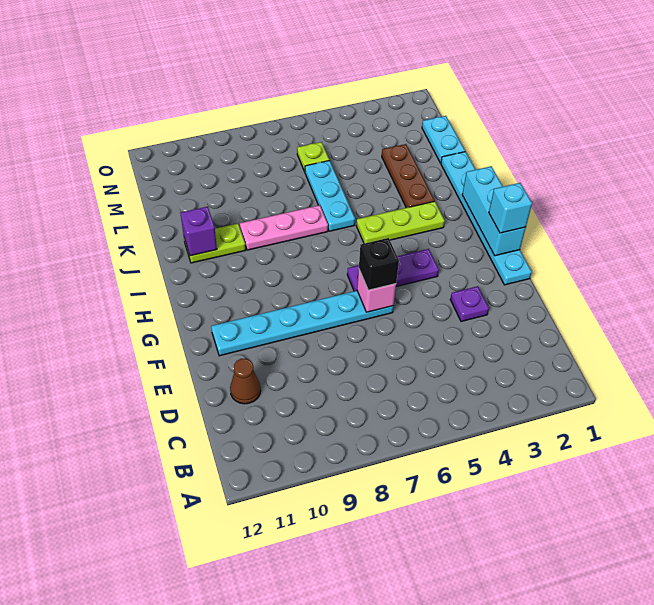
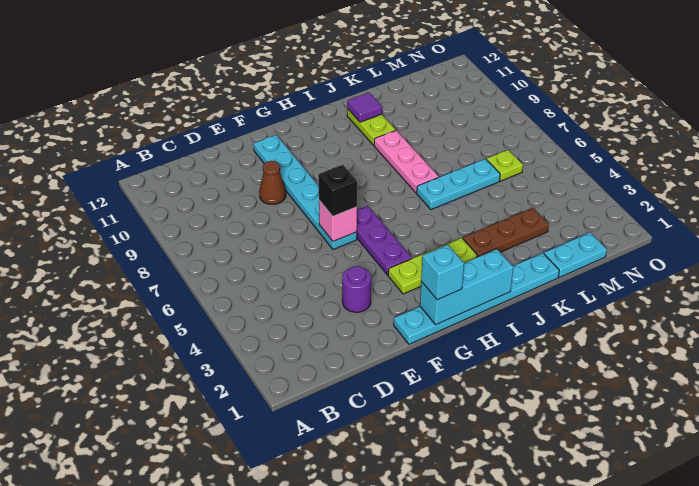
brown cone D11 level 1 -> brown cone E9 level 1
purple plate E3 level 1 -> purple round brick E3 level 1
lime plate I3:I5 level 1 -> lime plate G3:I3 level 1
purple brick J11 level 2 -> purple tile J11 level 2

